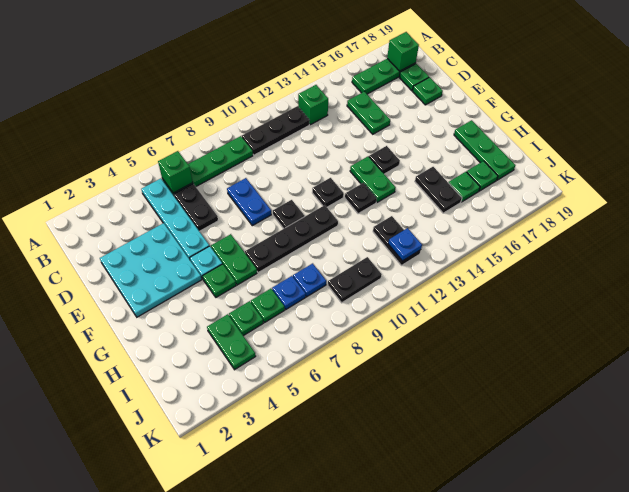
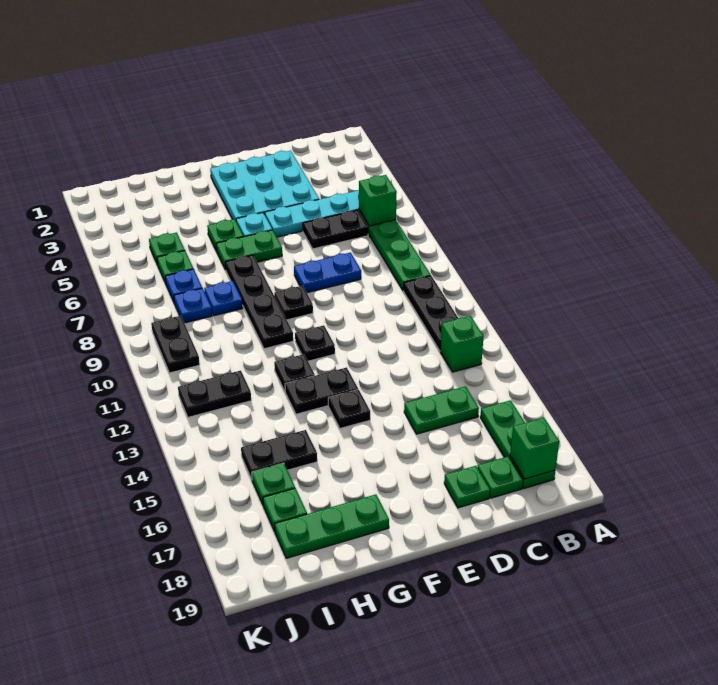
green plate F13:G13 level 1 -> black plate F13:G13 level 1
green plate I4:J4 level 1 -> none
blue plate J12 level 2 -> blue plate H8 level 1

